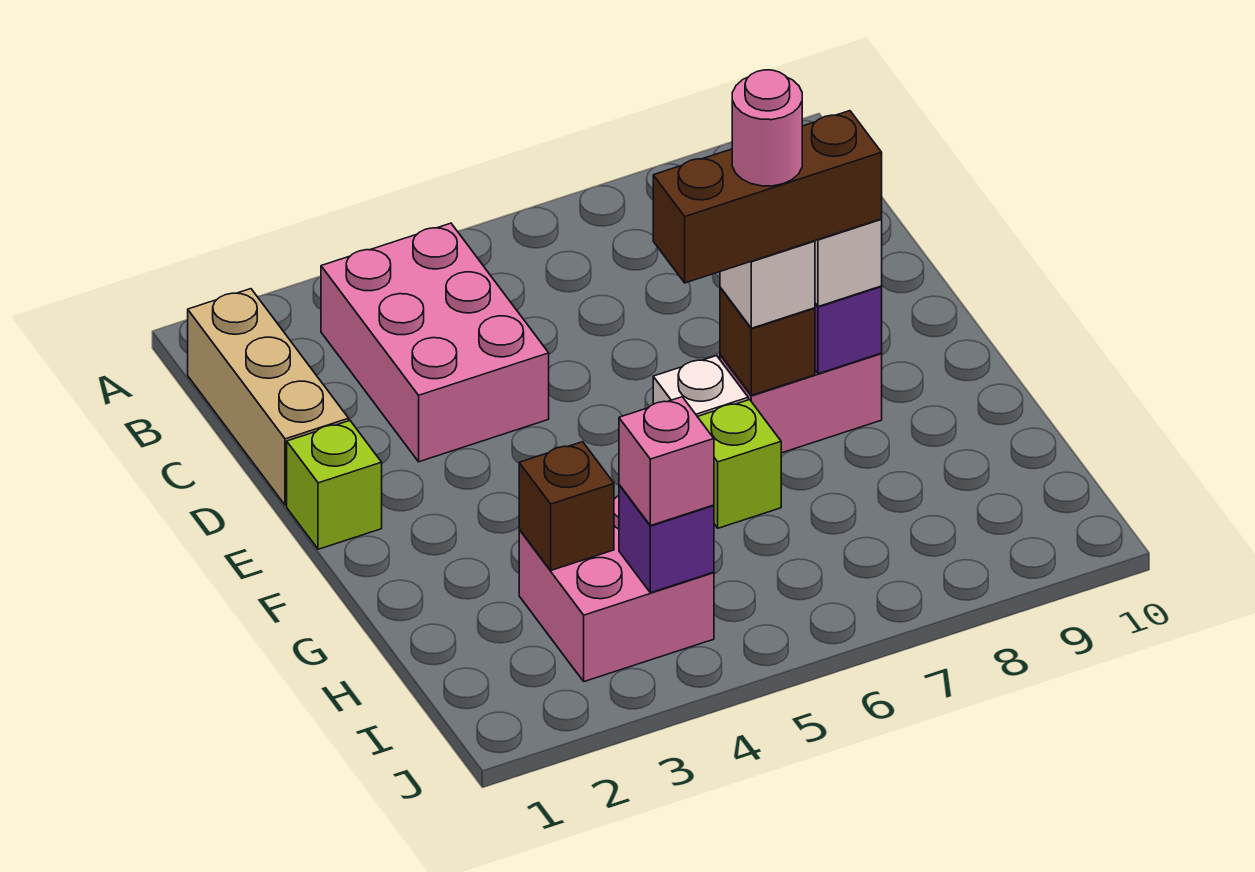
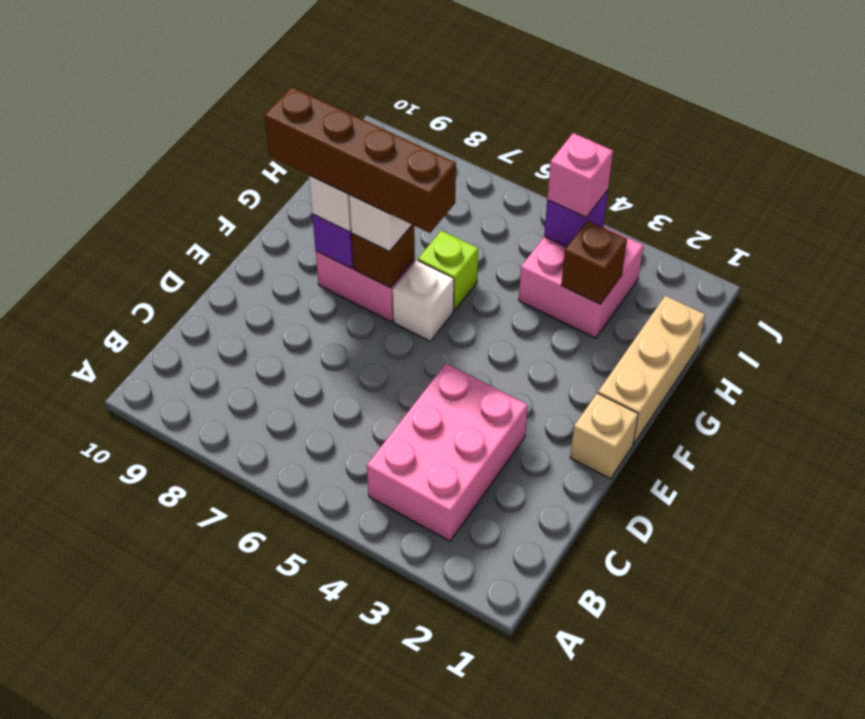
tan brick B1:D1 level 1 -> tan brick F1:H1 level 1
lime brick E1 level 1 -> tan brick E1 level 1
brown brick F6:F8 level 4 -> brown brick F6:F9 level 4
pink round brick F7 level 5 -> none

